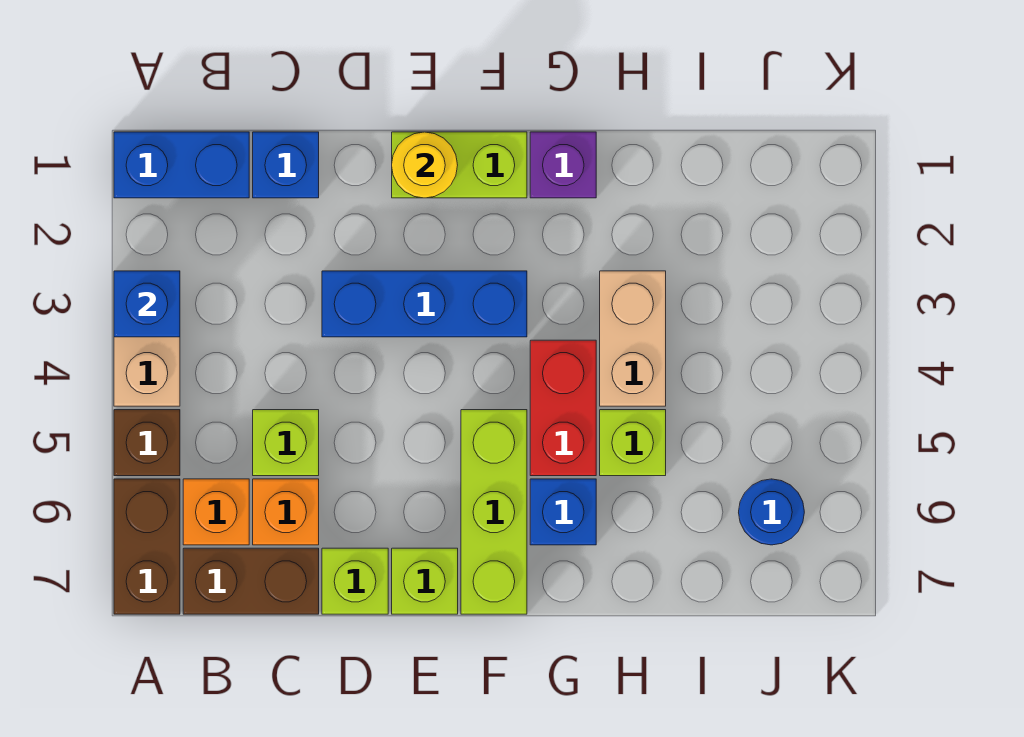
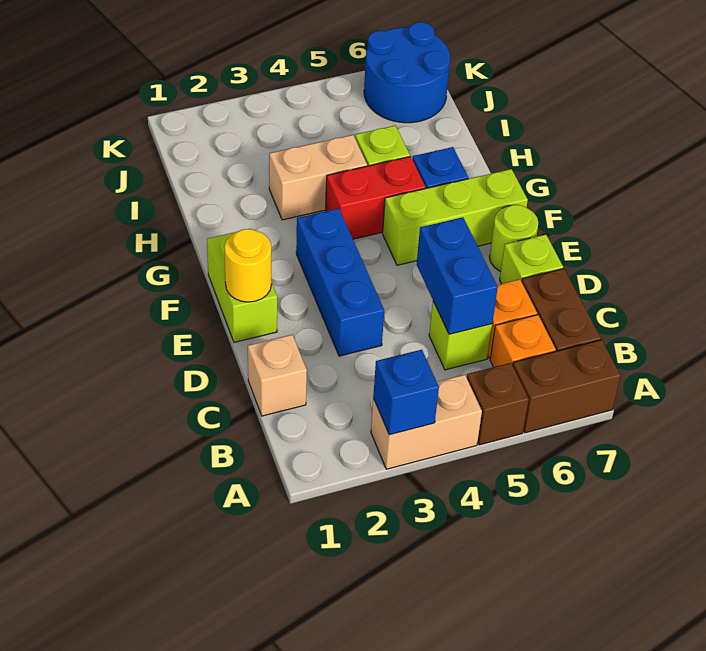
blue brick A1:B1 level 1 -> blue brick C5:D5 level 2
blue brick C1 level 1 -> tan brick C1 level 1
lime brick E7 level 1 -> lime round brick E7 level 1
purple brick G1 level 1 -> none
blue round brick J6 level 1 -> blue round brick J6:K7 level 1

